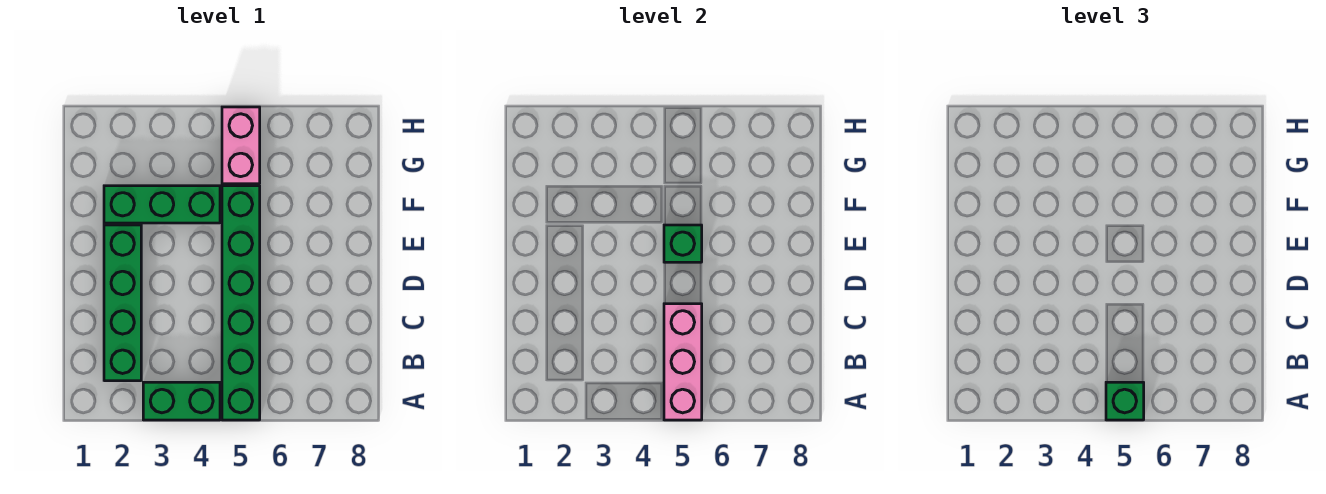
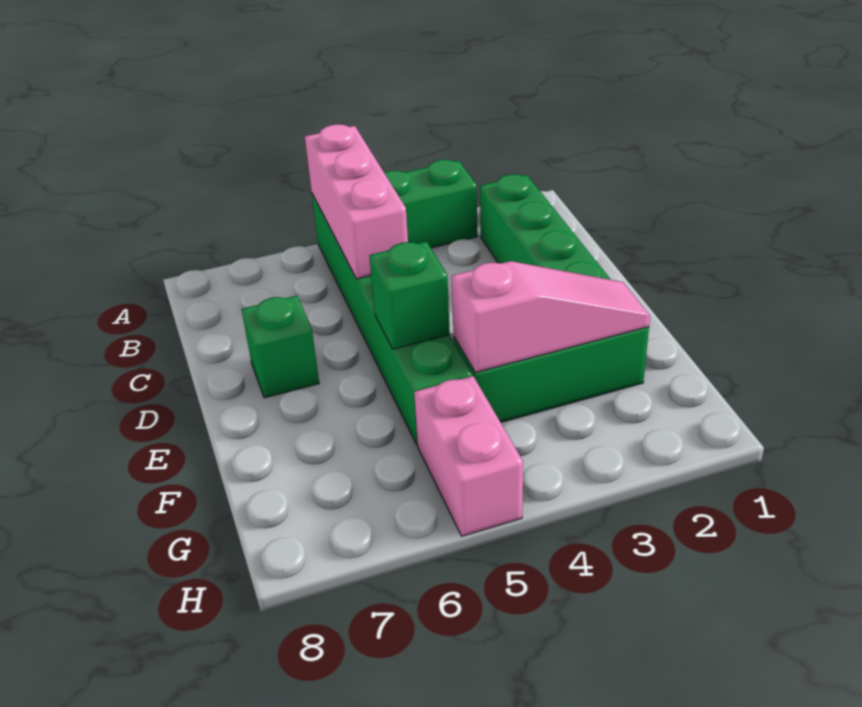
green brick A5 level 3 -> green brick D7 level 1
none -> pink slope F2:F4 level 2 top 4

